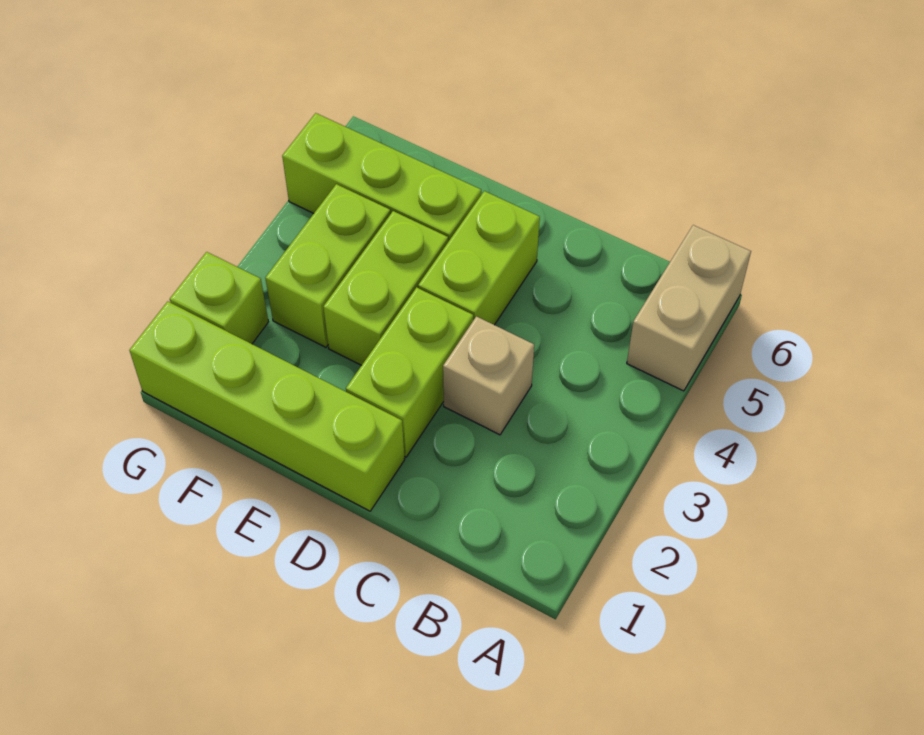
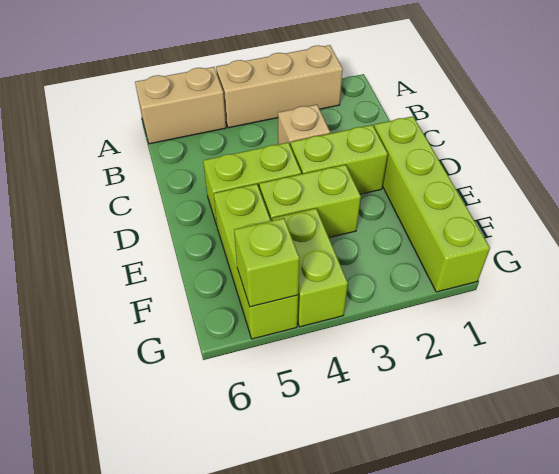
none -> tan brick A2:A4 level 1
lime brick F3:F4 level 1 -> lime brick F4:G4 level 1
lime brick G2 level 1 -> lime brick G5 level 2

